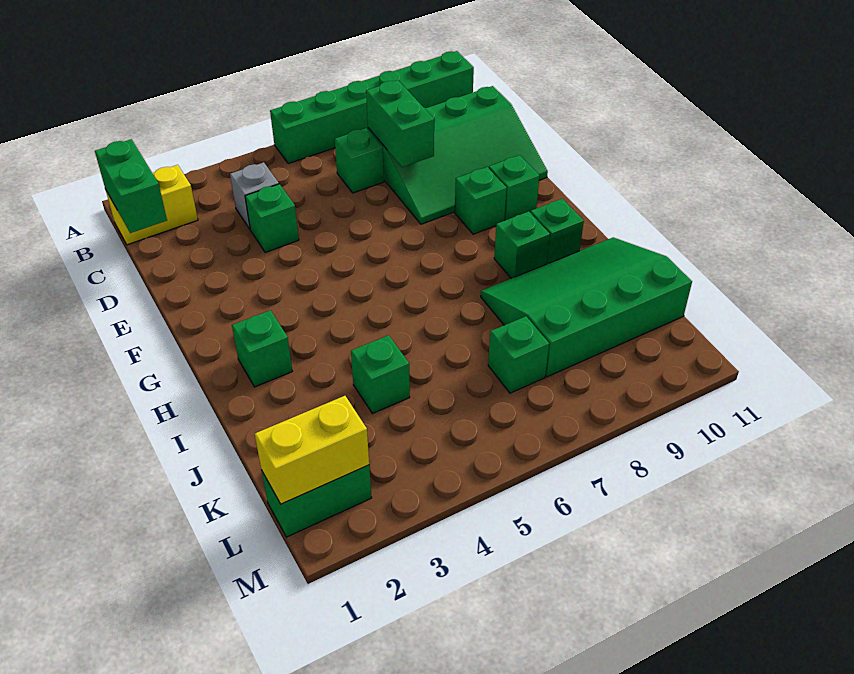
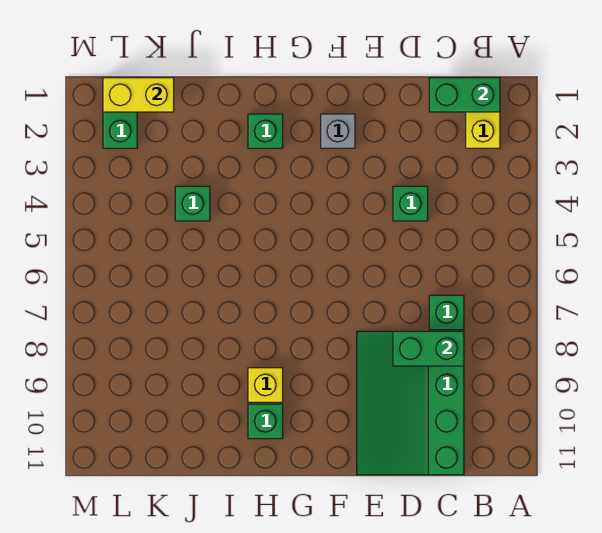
green brick A6:A11 level 1 -> none
grey brick C4 level 1 -> grey brick F2 level 1
green brick F9 level 1 -> none
green brick F10 level 1 -> none
green brick H9 level 1 -> yellow brick H9 level 1
green slope I8:K11 level 1 top K -> none
green brick K7 level 1 -> none
yellow brick L1:L2 level 2 -> yellow brick K1:L1 level 2

